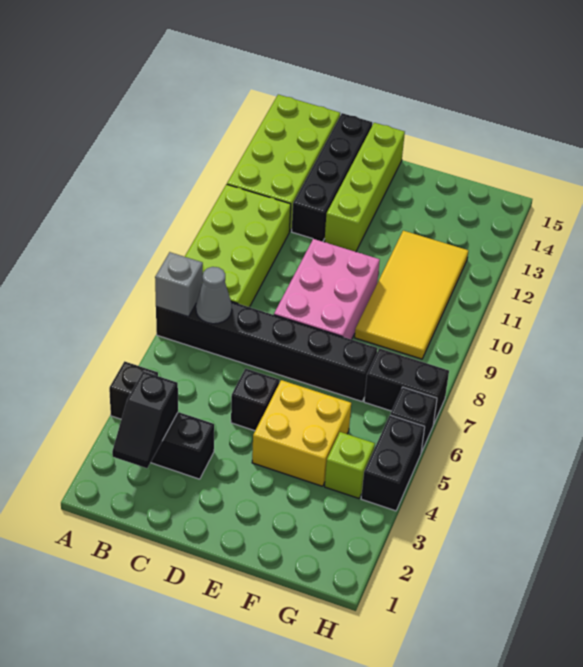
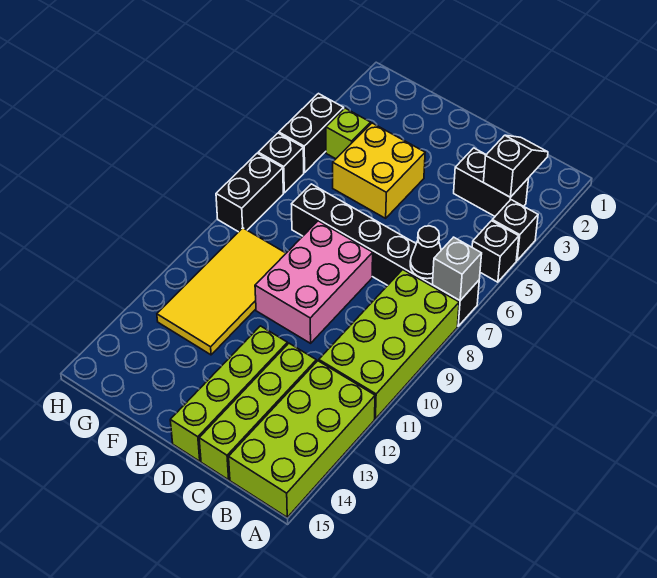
grey cone B7 level 2 -> black cone B7 level 2
black brick C12:C15 level 1 -> lime brick C12:C15 level 1
black brick D5 level 1 -> black brick A5 level 1
black brick G7:H7 level 1 -> black brick H7:H8 level 1

